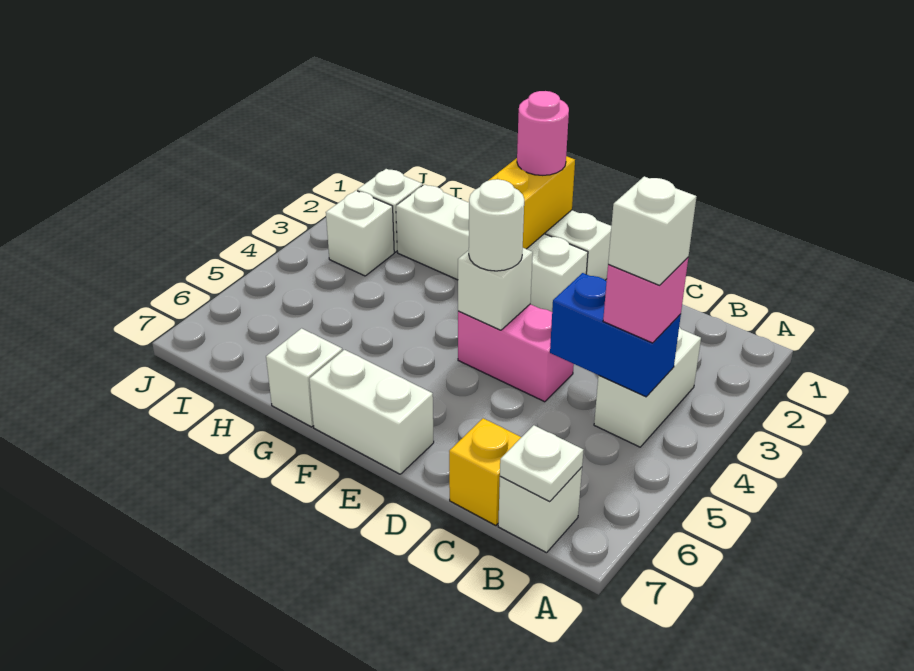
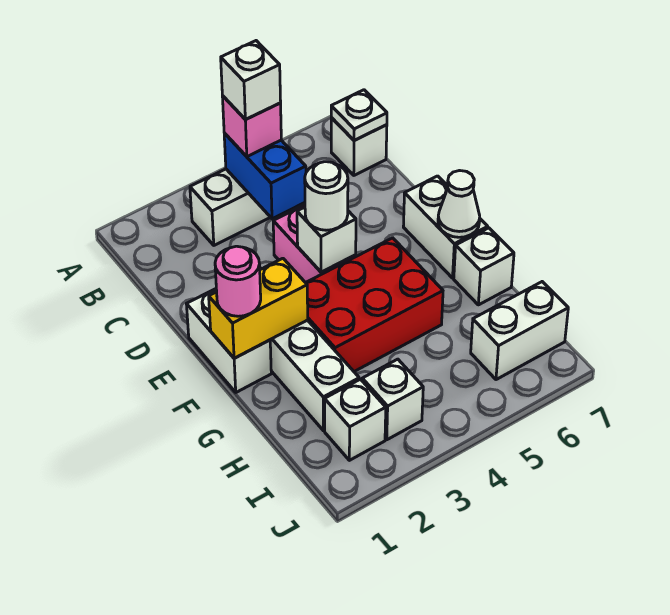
yellow brick C7 level 1 -> none
none -> red brick F3:G5 level 1
none -> white cone F7 level 2
none -> white brick I6:I7 level 1

